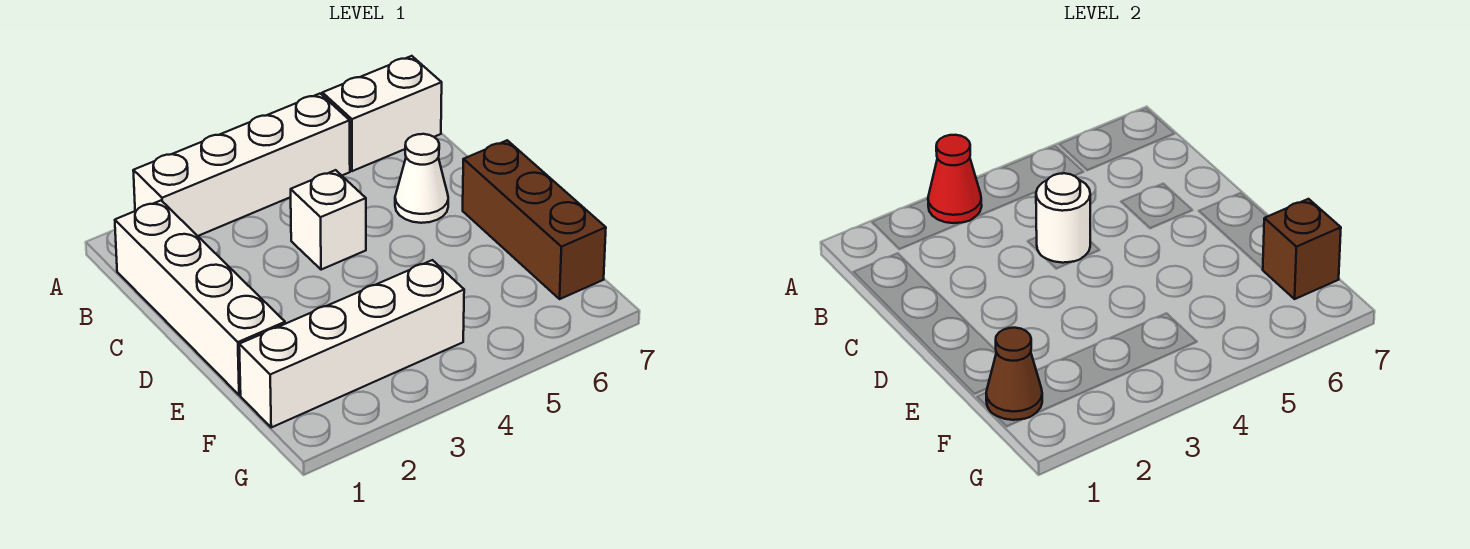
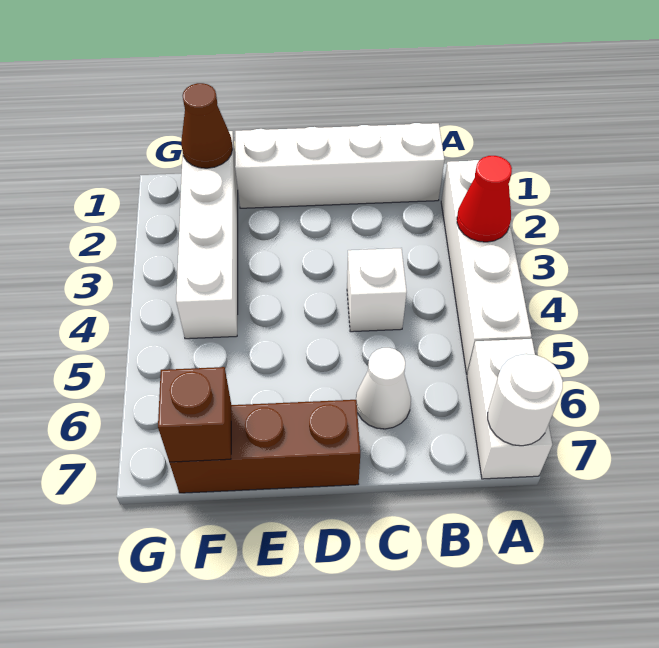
white round brick C4 level 2 -> white round brick A7 level 2

